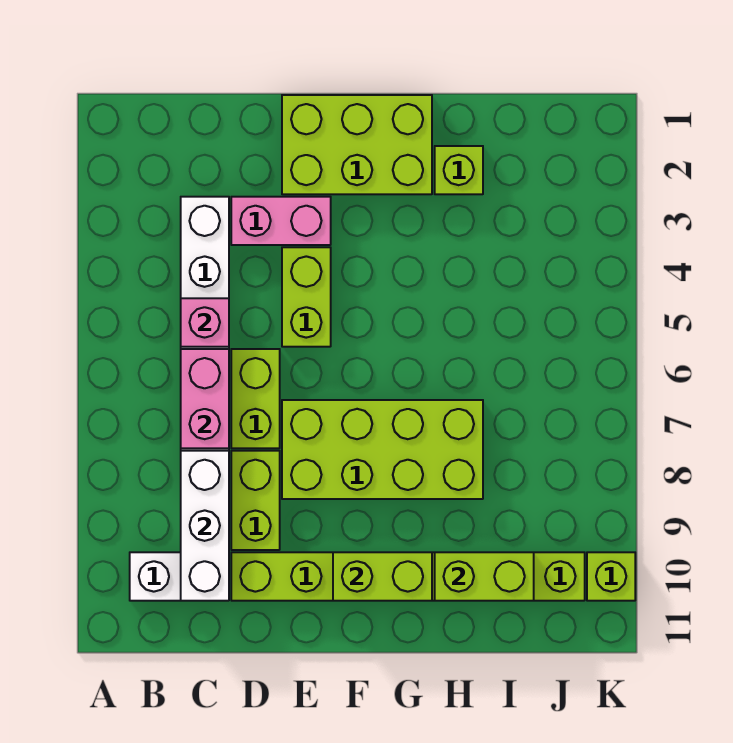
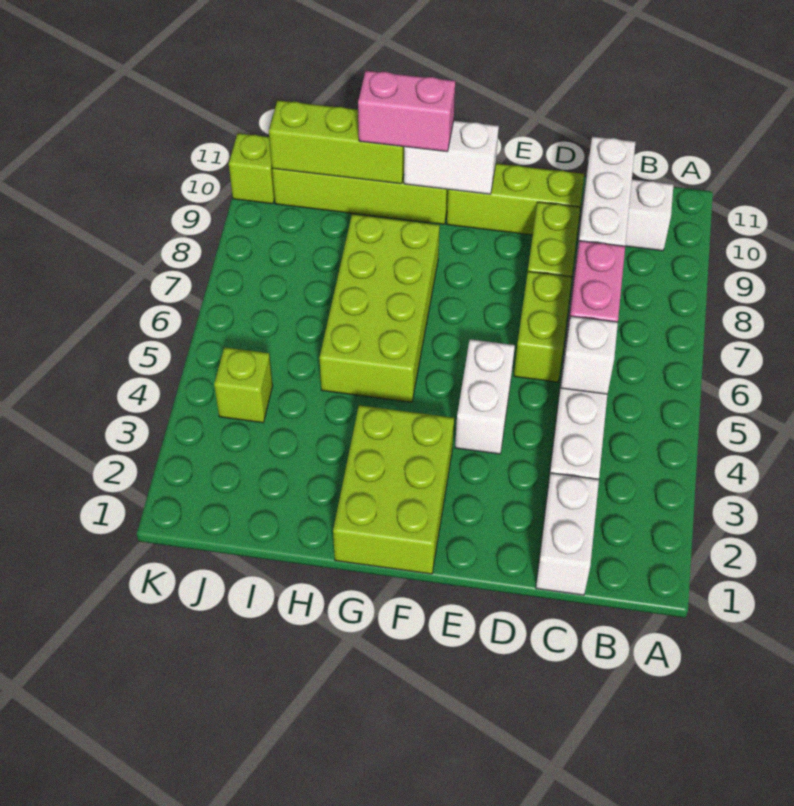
none -> white brick C1:C2 level 1
pink brick C5 level 2 -> white brick C5 level 2
pink brick D3:E3 level 1 -> pink brick G10:H10 level 3
lime brick E1:G2 level 1 -> lime brick F1:G3 level 1
lime brick E4:E5 level 1 -> white brick E4:E5 level 1
lime brick E7:H8 level 1 -> lime brick G5:H8 level 1
lime brick F10:G10 level 2 -> white brick F10:G10 level 2
lime brick H2 level 1 -> lime brick J4 level 1
lime brick H10:I10 level 2 -> lime brick H10:J10 level 2

